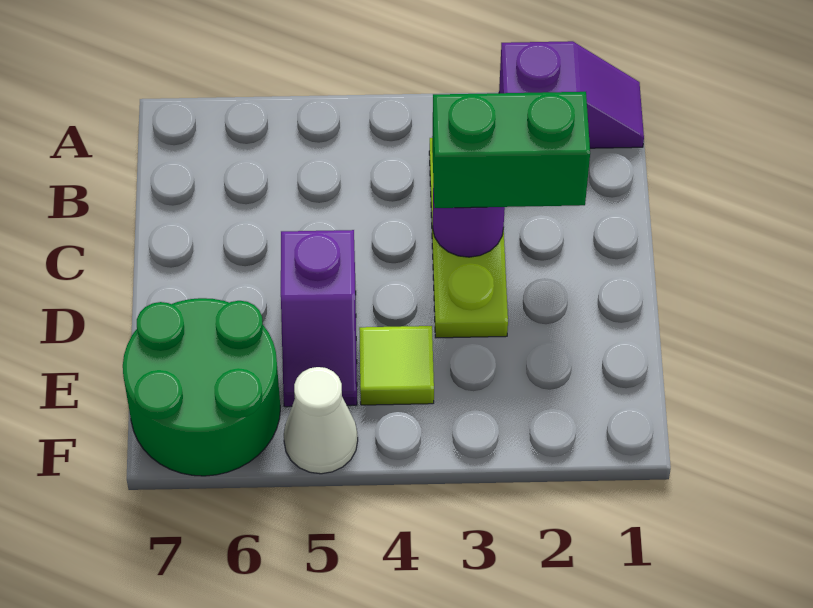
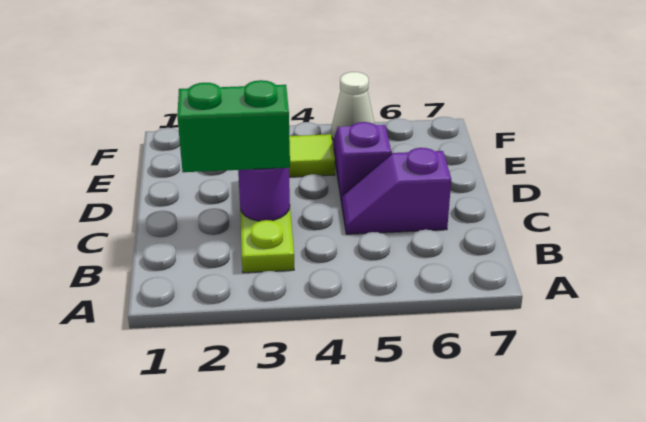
purple slope A1:A2 level 1 top 2 -> purple slope C5:C6 level 1 top 6
green round brick E6:F7 level 1 -> none

